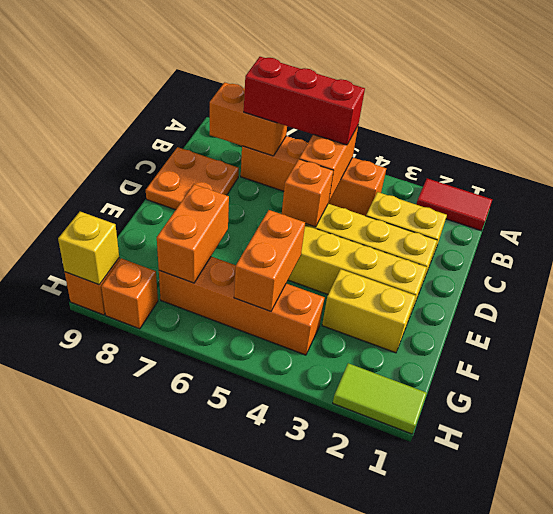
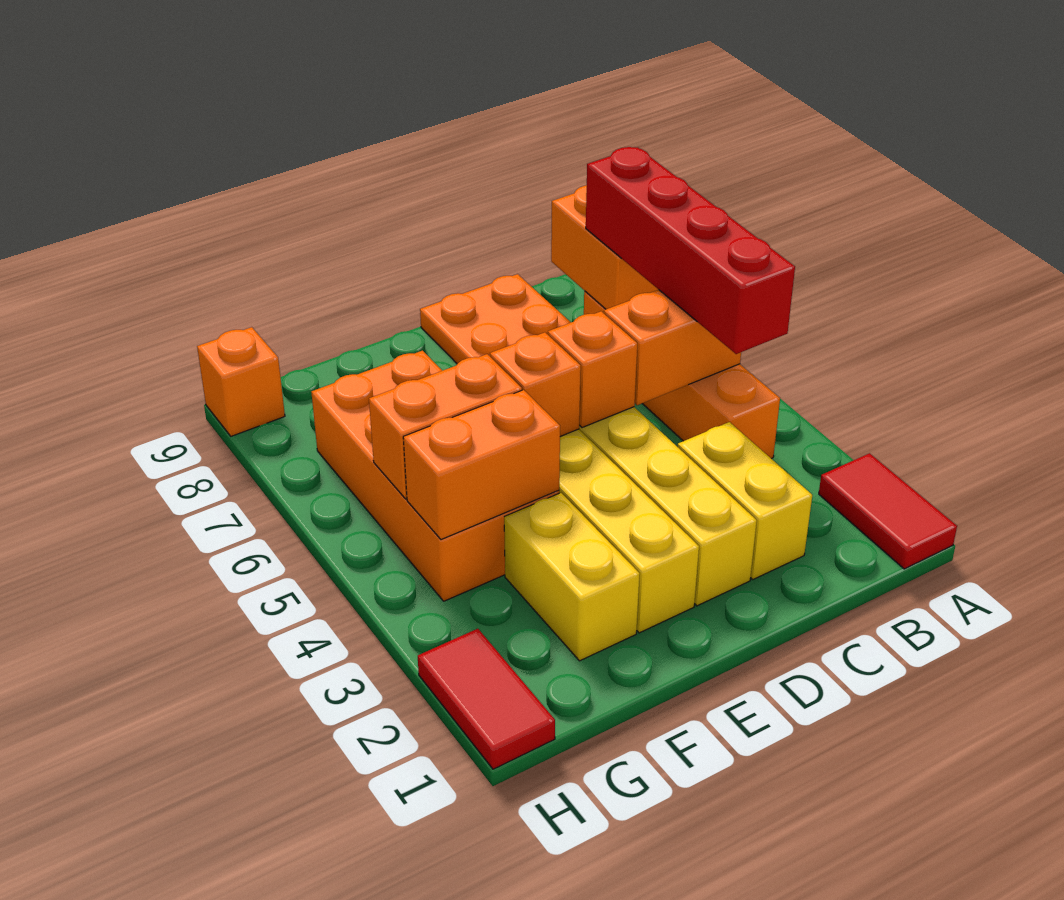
red brick B5:B7 level 3 -> red brick B4:B7 level 3
orange brick F7:G7 level 2 -> orange brick F4:G4 level 2
orange brick G4:G7 level 1 -> orange brick F4:G7 level 1
lime tile H1:H2 level 1 -> red tile H1:H2 level 1
orange brick H8 level 1 -> orange brick E5 level 2
yellow brick H9 level 2 -> none

